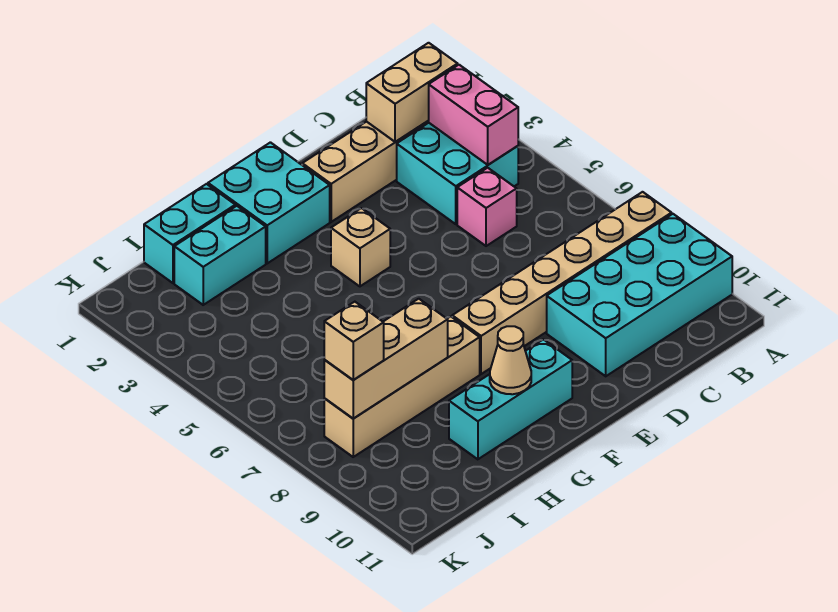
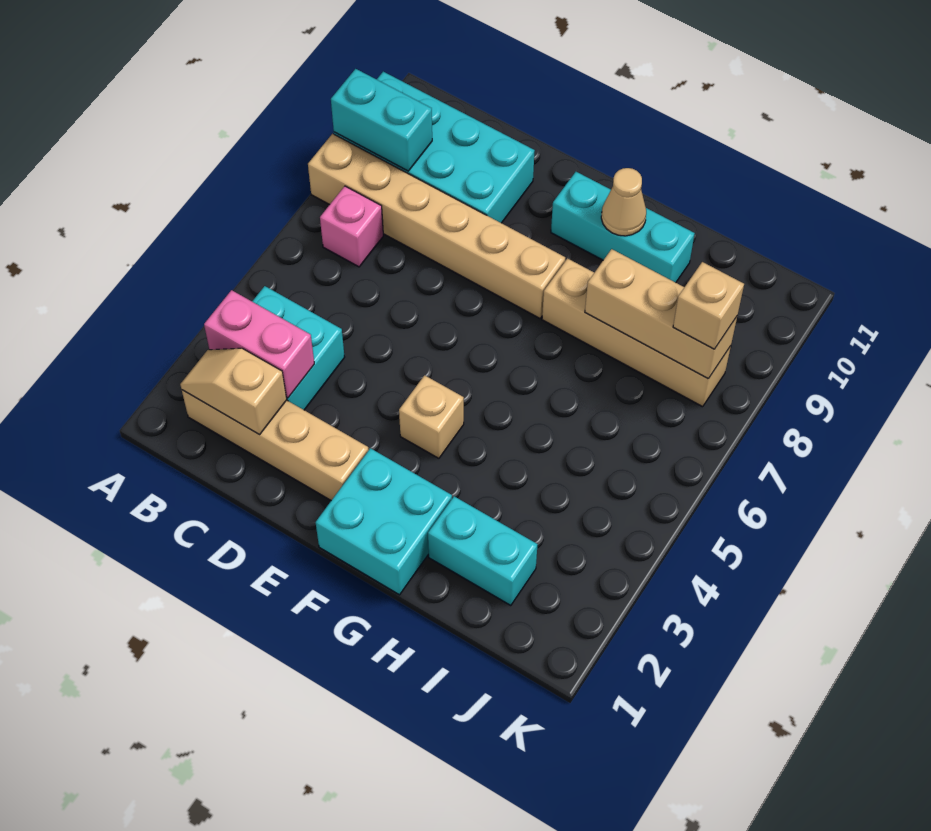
tan brick B2:C2 level 2 -> tan slope B2:C2 level 2 top C
pink brick B3:B4 level 2 -> pink brick B3:C3 level 2
pink brick C5 level 1 -> pink brick B7 level 1
cyan brick H1:I1 level 1 -> cyan brick A9:B9 level 2

